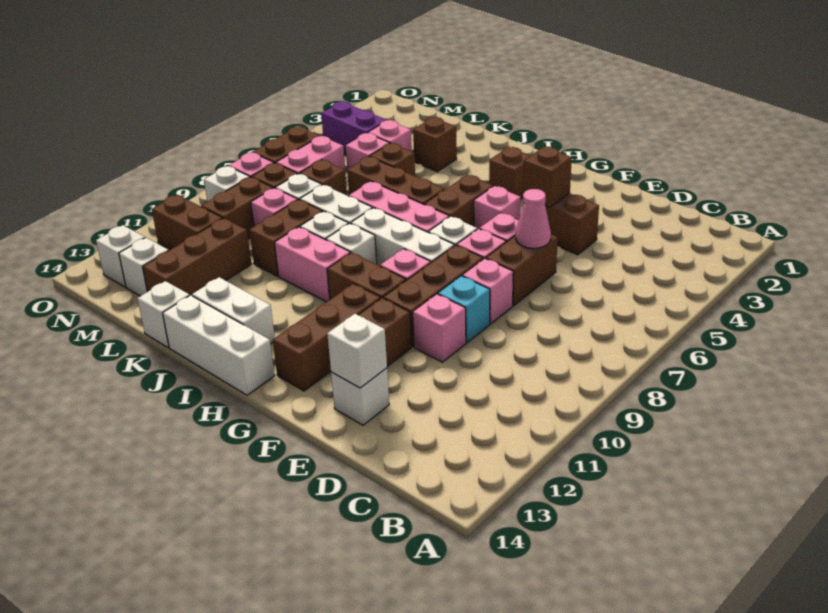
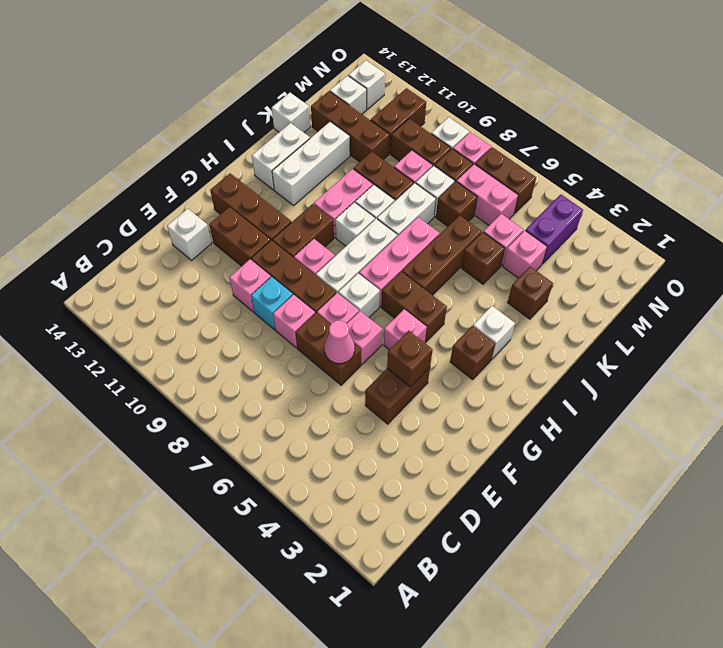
white brick E13 level 2 -> white brick I3 level 1
white brick H14:J14 level 1 -> white brick I12:K12 level 1

